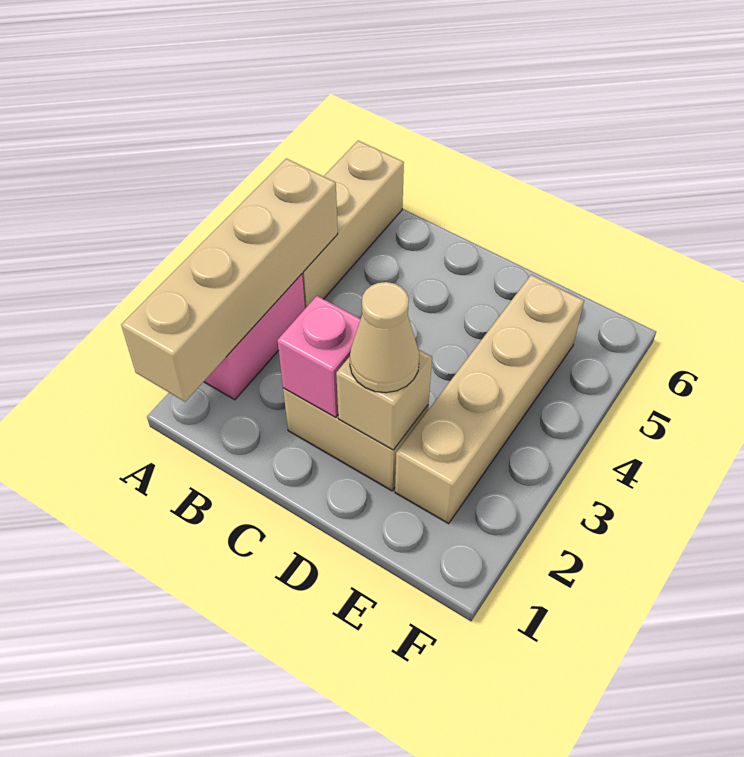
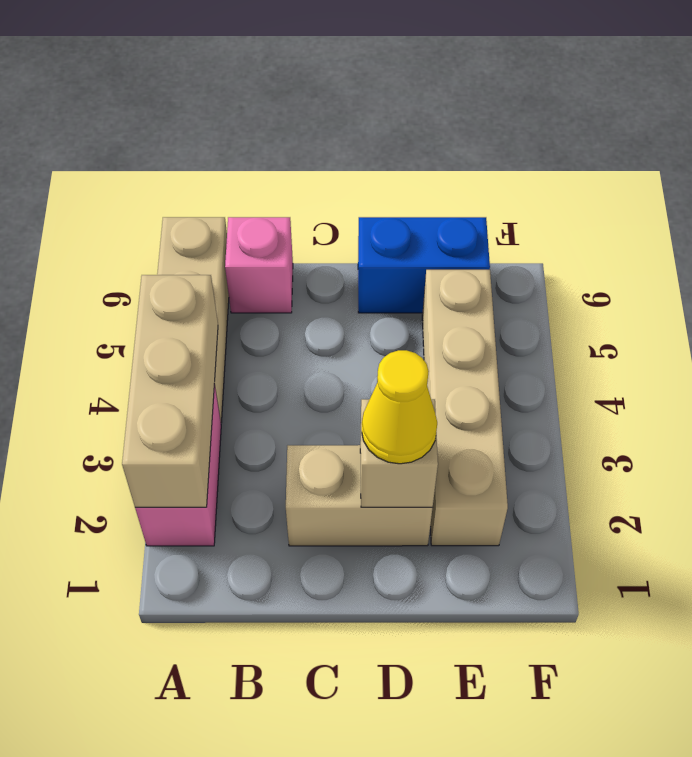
tan brick A1:A4 level 2 -> tan brick A2:A4 level 2
pink brick C2 level 2 -> pink brick B6 level 1
tan cone D2 level 3 -> yellow cone D2 level 3
none -> blue brick D6:E6 level 1

